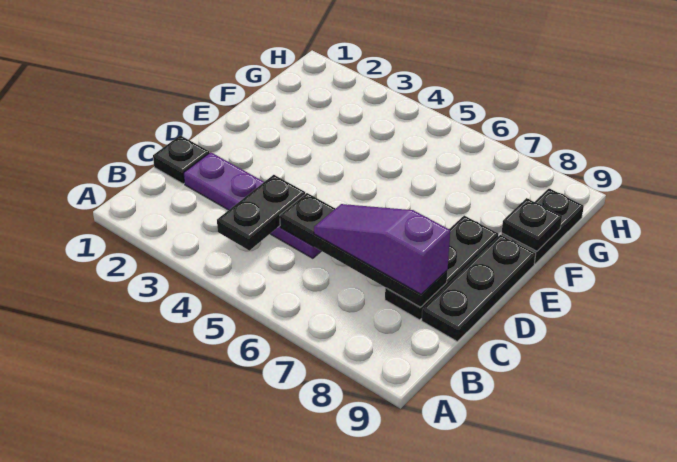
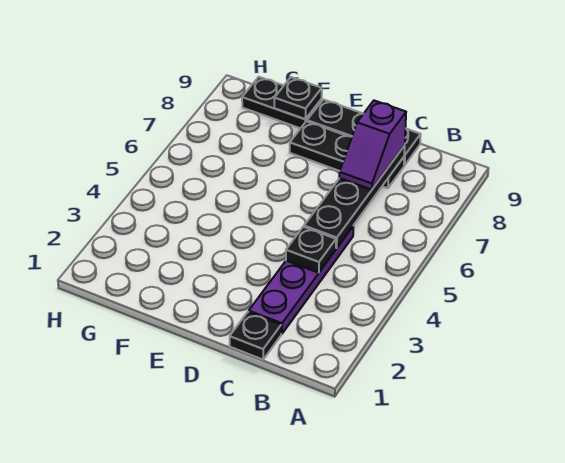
black plate B4:C4 level 2 -> black plate C4 level 2
purple slope C6:C8 level 3 top 8 -> purple slope C7:C8 level 3 top 8

